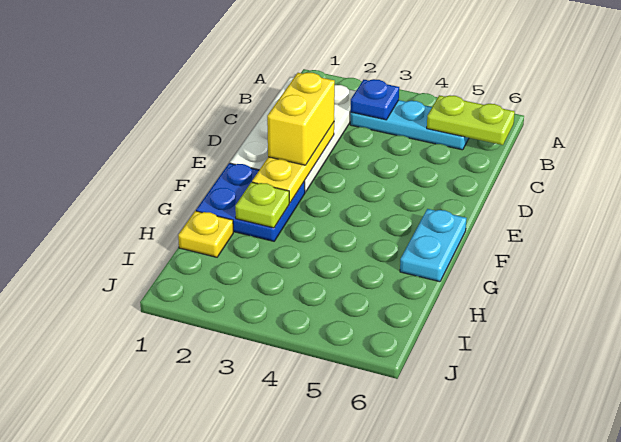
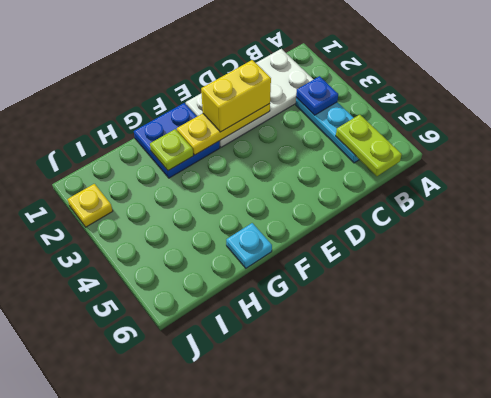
cyan plate F6:G6 level 1 -> cyan plate G6 level 1
yellow plate H1 level 1 -> yellow plate J2 level 1

